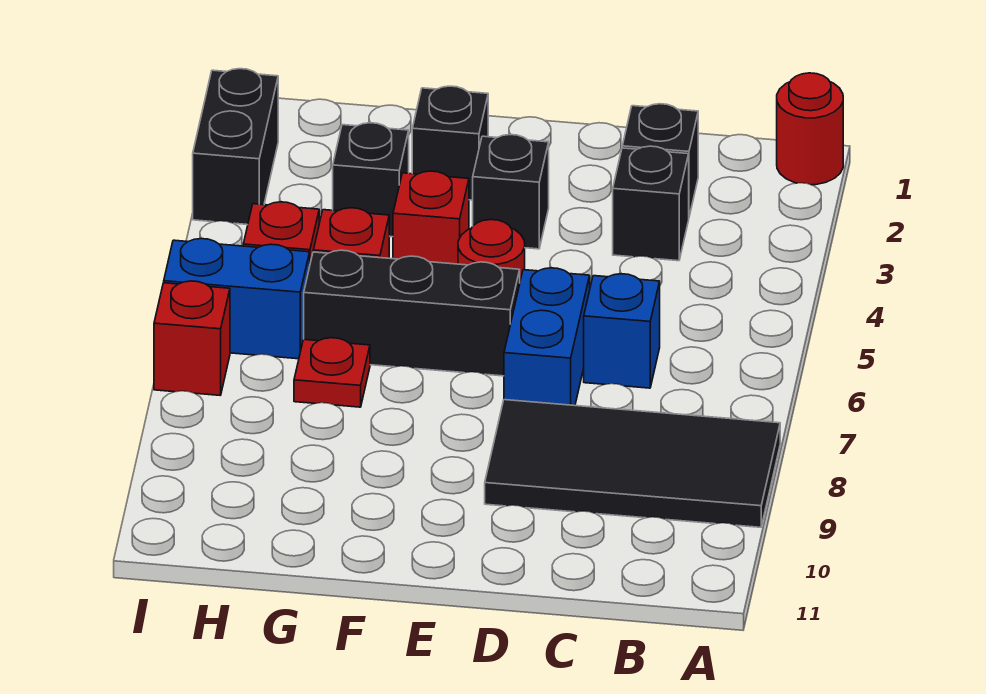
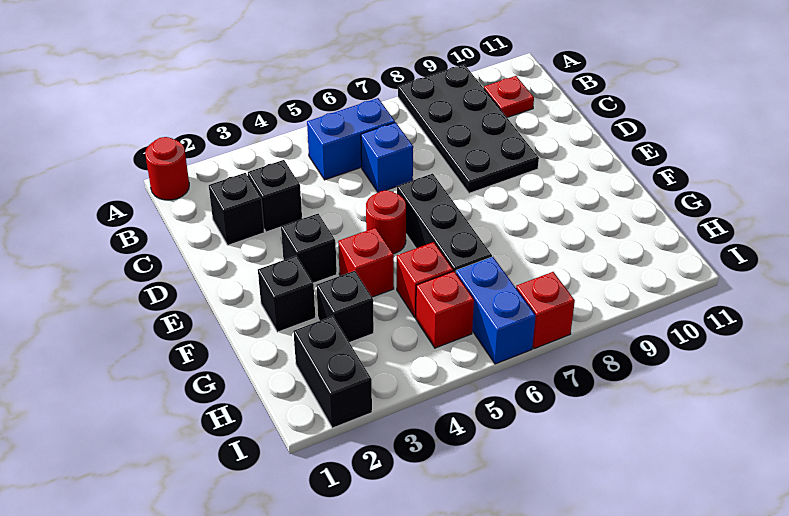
black tile A8:D9 level 1 -> black plate A8:D9 level 1
blue brick D6:D7 level 1 -> blue brick B5:B6 level 1
red plate G7 level 1 -> red plate B10 level 1
black brick I2:I3 level 1 -> black brick H2:I2 level 1

